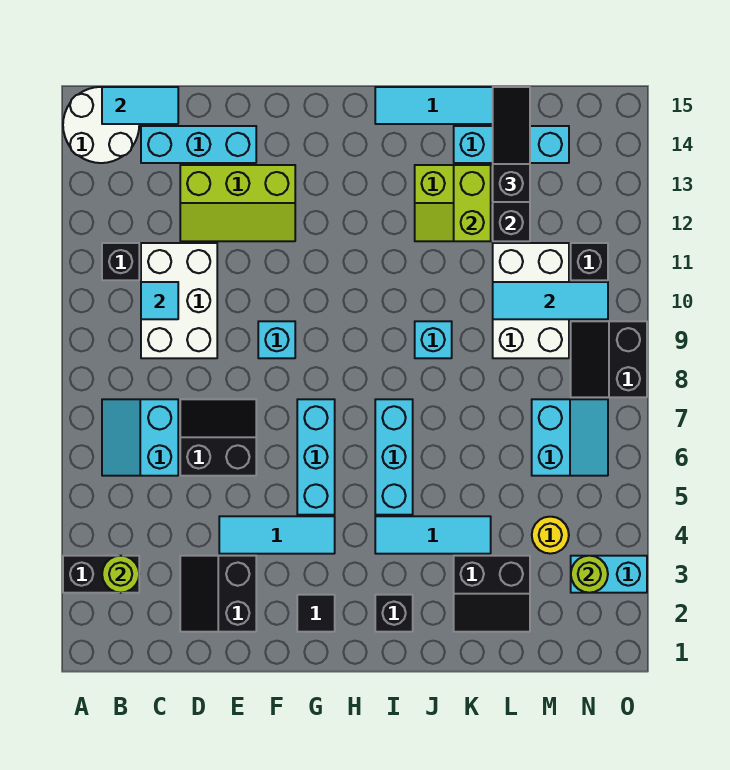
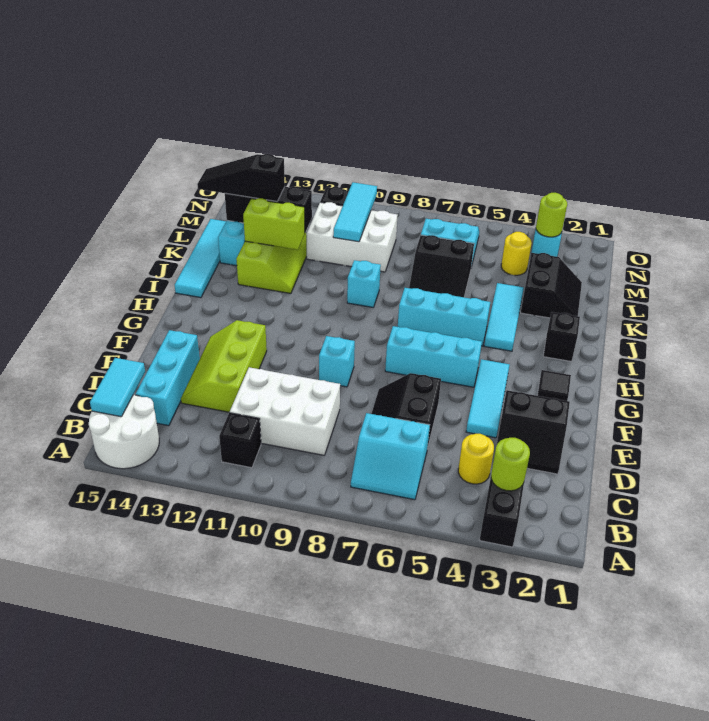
none -> yellow round brick C4 level 1
cyan tile C10 level 2 -> none
lime slope D12:F13 level 1 top 13 -> lime slope D12:F13 level 1 top 12
black slope N8:O9 level 1 top O -> black slope K6:L7 level 1 top L

